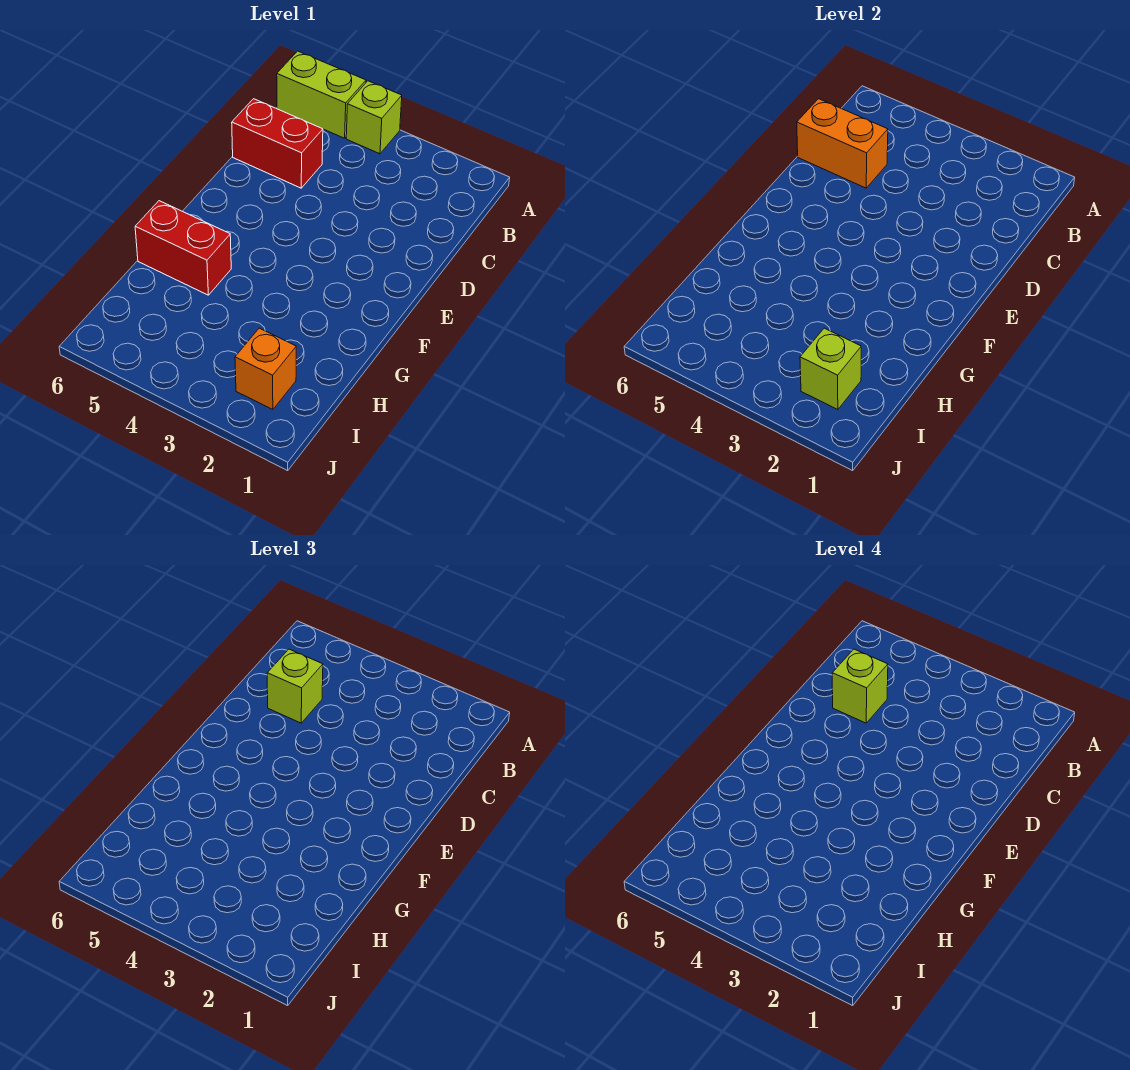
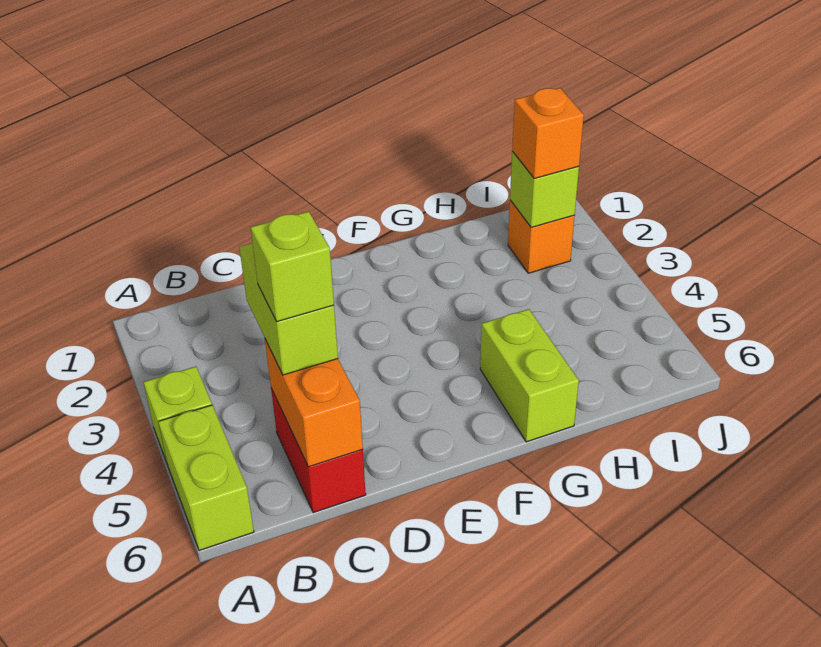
lime brick C5 level 3 -> lime brick C4:C5 level 3
red brick G5:G6 level 1 -> lime brick G5:G6 level 1
none -> orange brick I2 level 3

